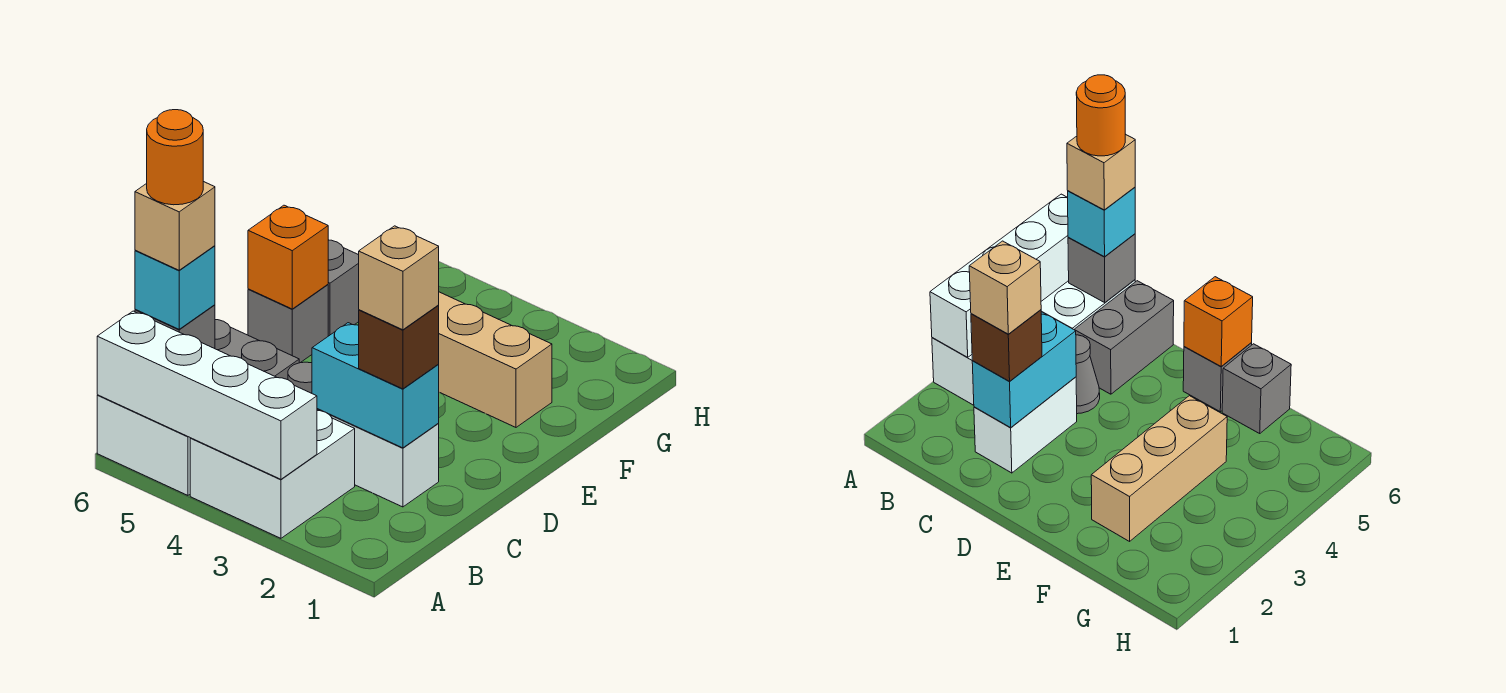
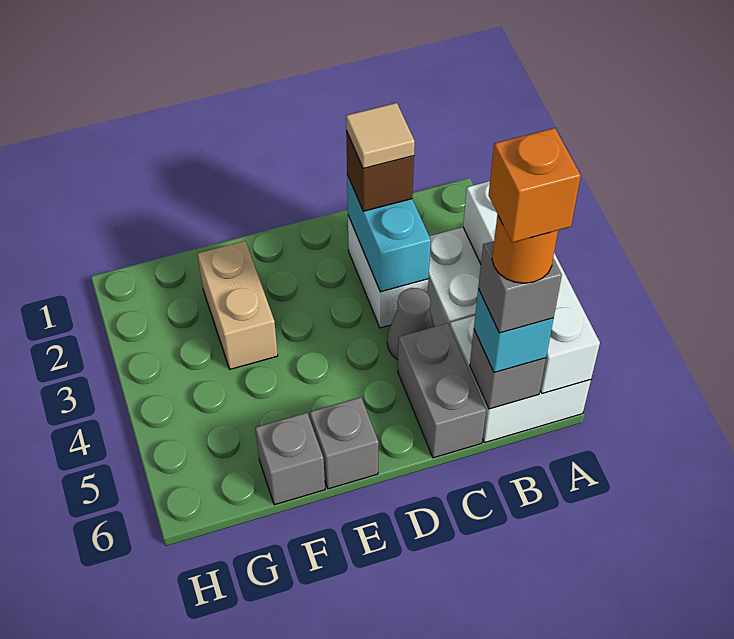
tan brick B6 level 4 -> grey brick B6 level 4
tan brick C2 level 4 -> tan tile C2 level 4
orange brick E6 level 2 -> orange brick B6 level 6
tan brick F2:F4 level 1 -> tan brick F2:F3 level 1

